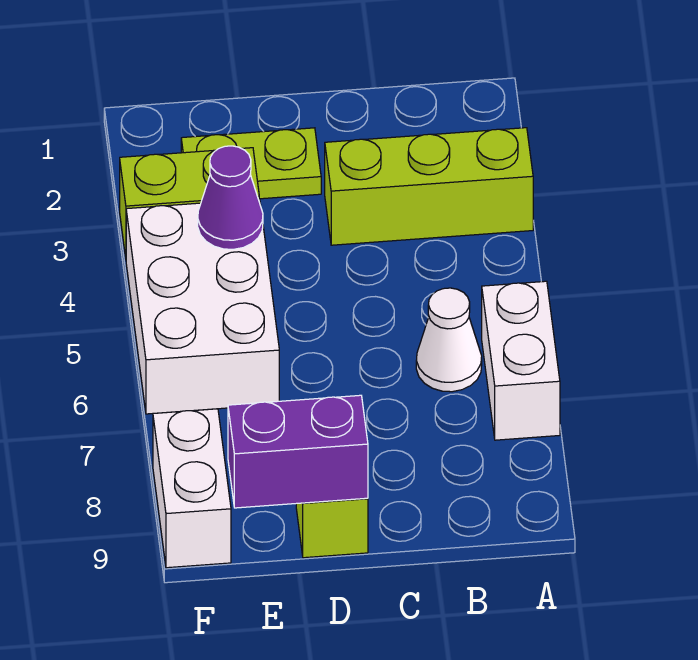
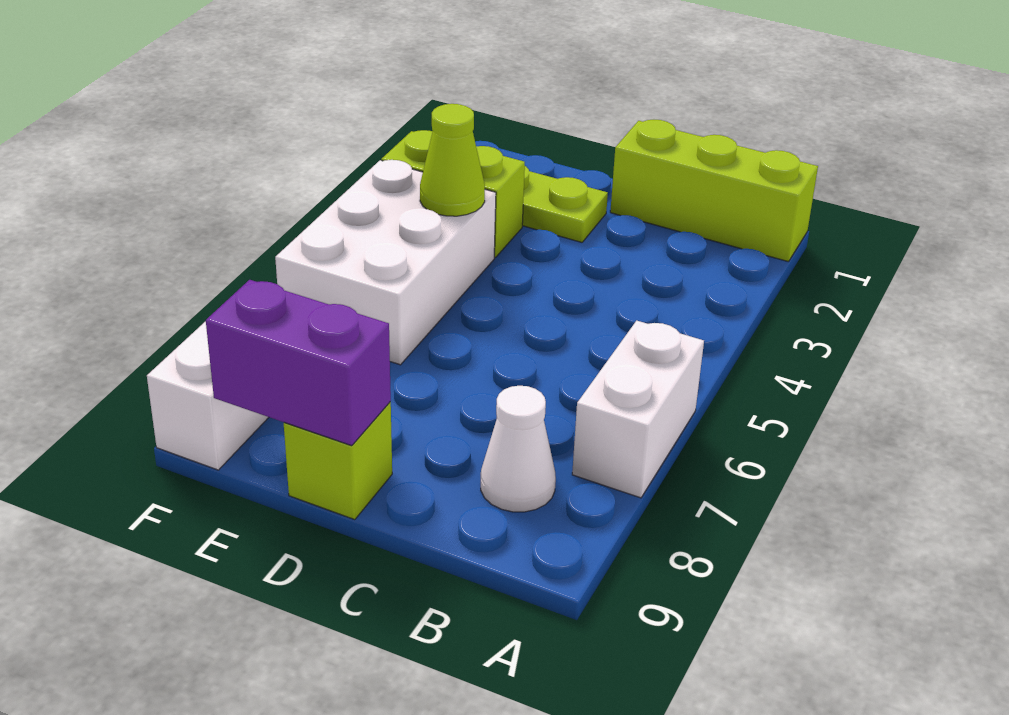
lime brick A3:C3 level 1 -> lime brick A1:C1 level 1
white cone B6 level 1 -> white cone B8 level 1
purple cone E4 level 2 -> lime cone E4 level 2

